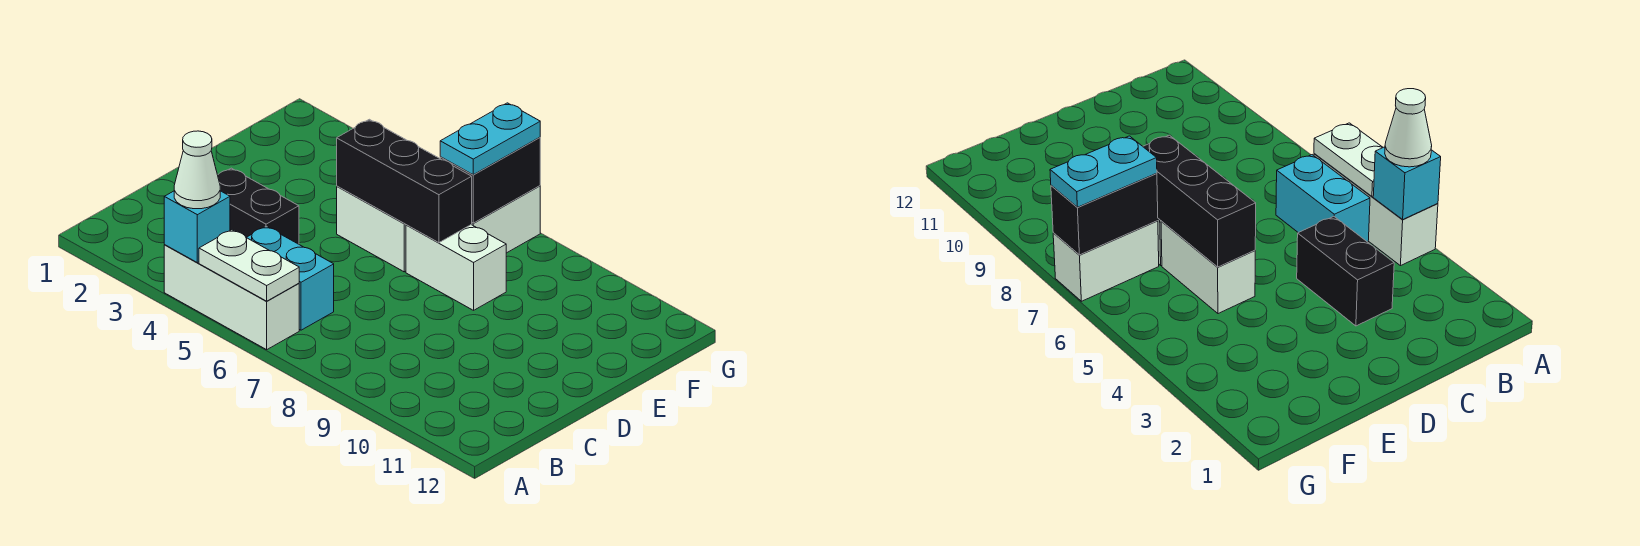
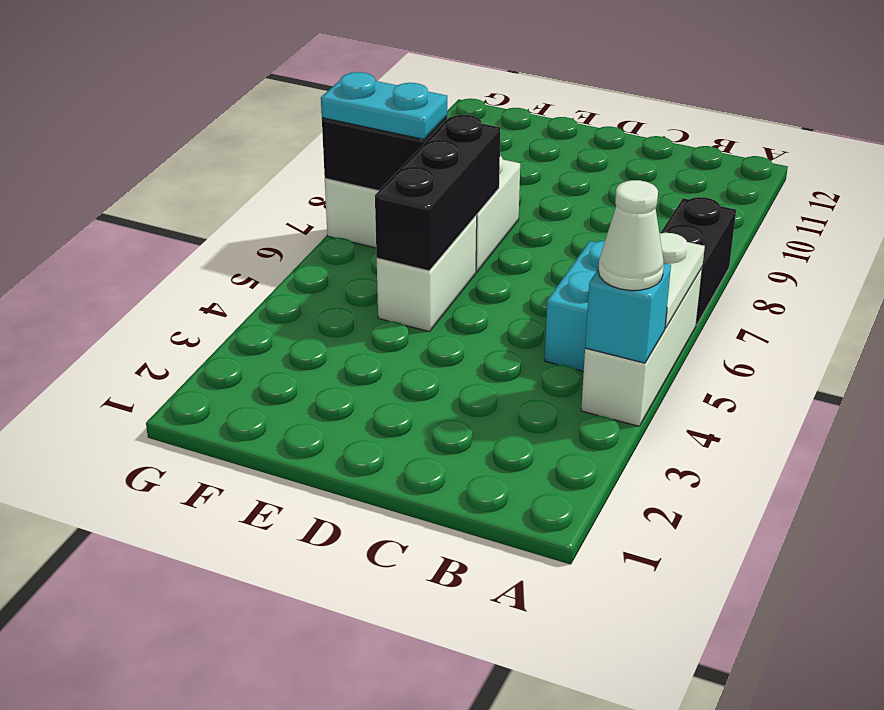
black brick C3:C4 level 1 -> black brick A7:A8 level 1

